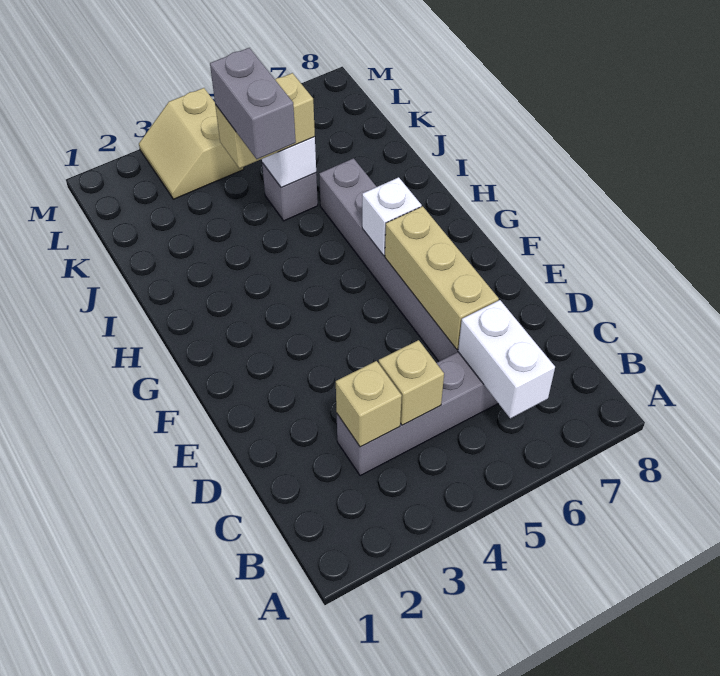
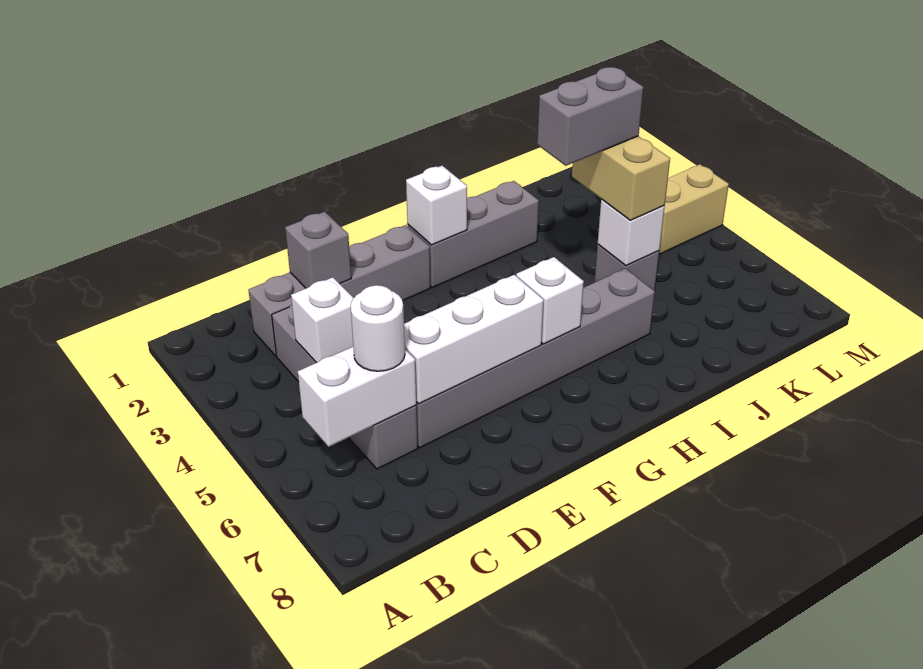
none -> grey brick C2:F2 level 1
tan brick C3 level 2 -> none
tan brick C4 level 2 -> white brick C4 level 2
none -> white round brick C6 level 3
none -> grey brick D2 level 2
tan brick D6:F6 level 2 -> white brick D6:F6 level 2
none -> grey brick G2:I2 level 1
none -> white brick G2 level 2

